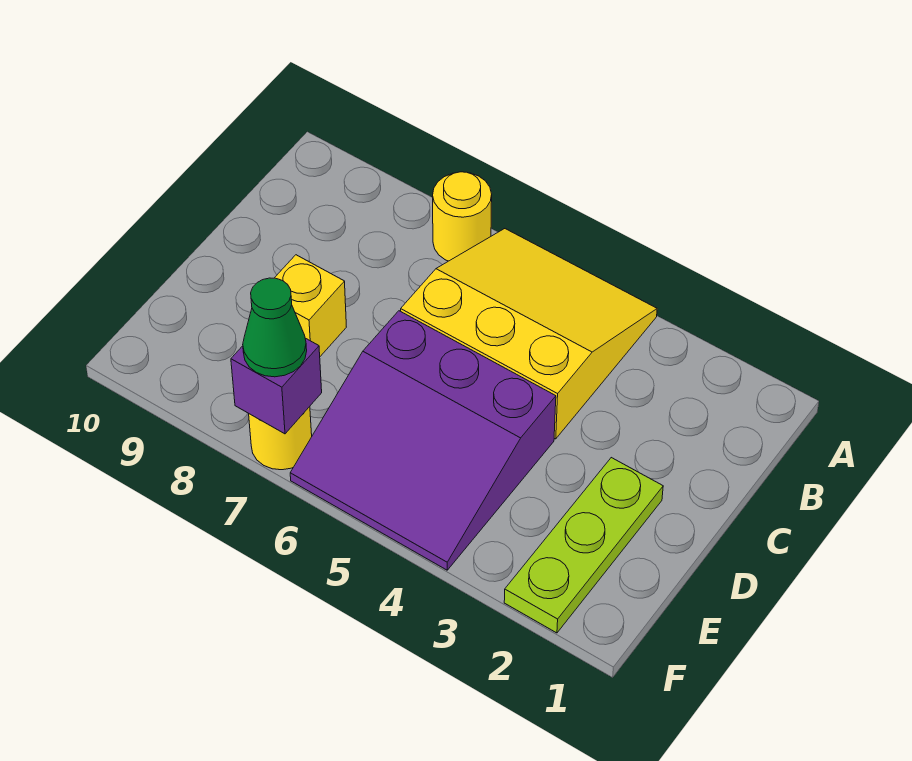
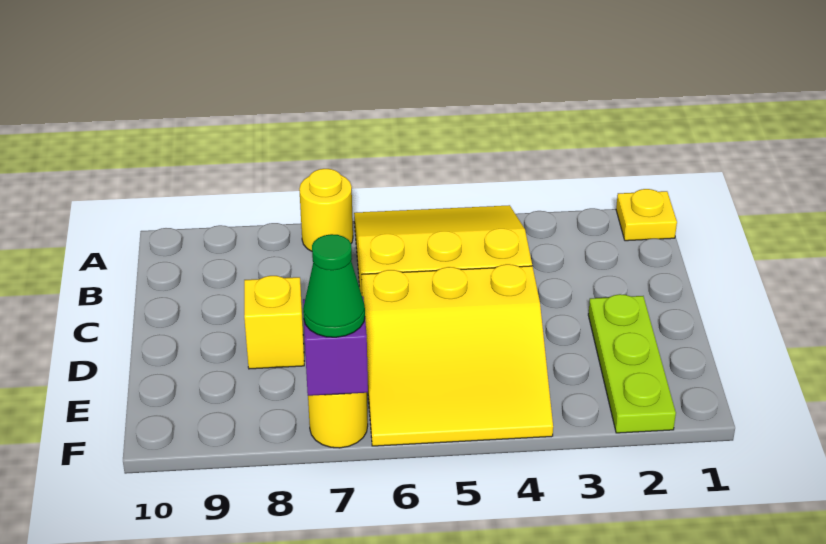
none -> yellow plate A1 level 1
purple slope D4:F6 level 1 top D -> yellow slope D4:F6 level 1 top D

